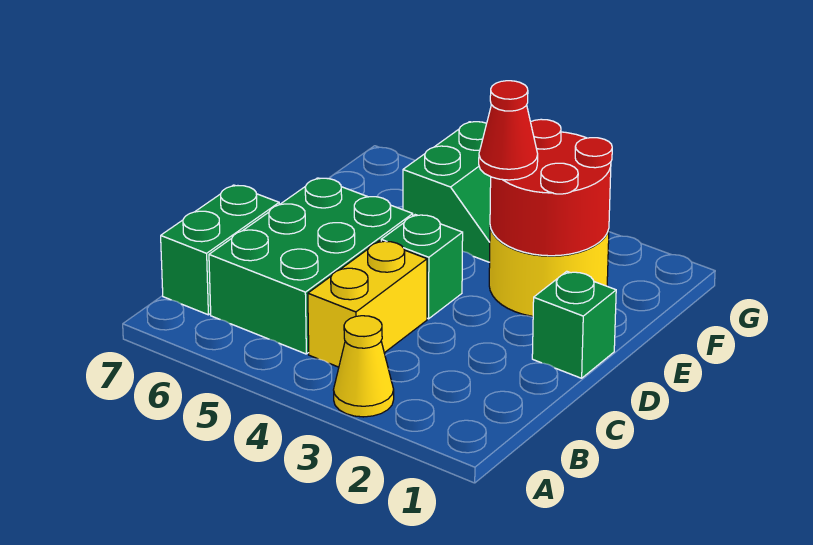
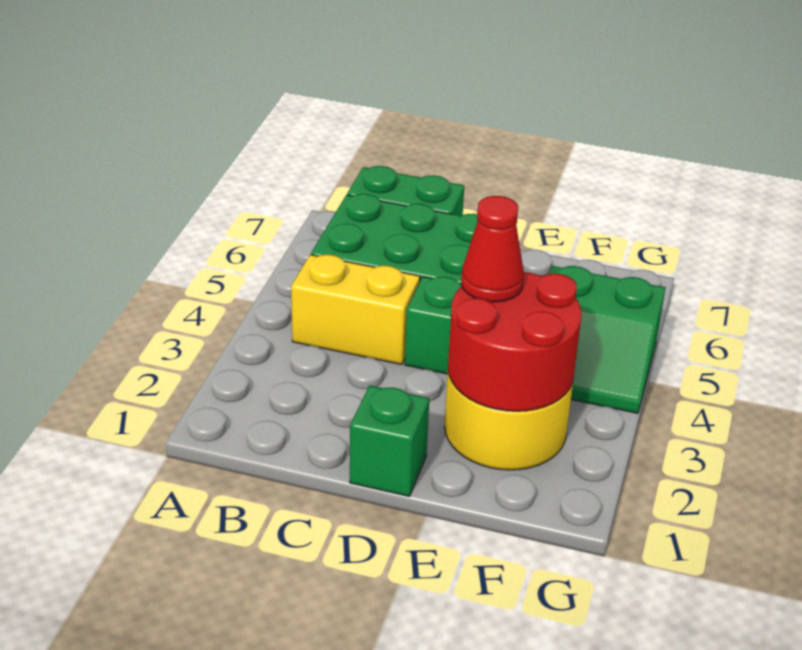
yellow cone A3 level 1 -> none

